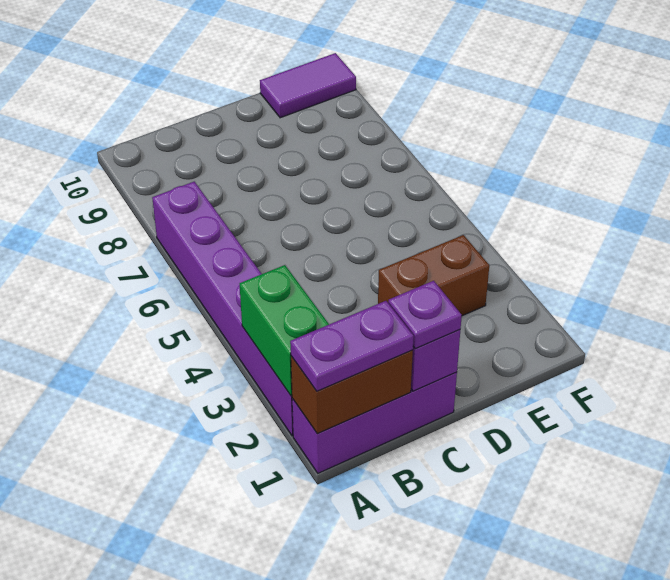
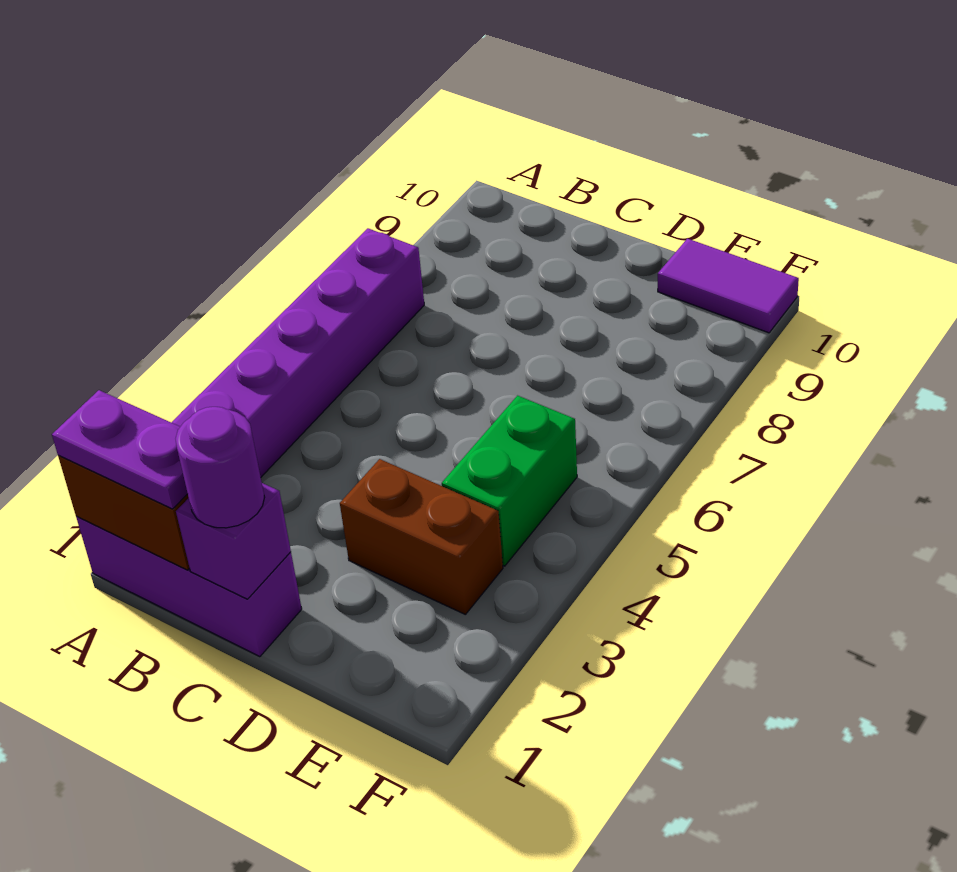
green brick A2:A3 level 2 -> green brick E4:E5 level 1
purple plate C1 level 3 -> purple round brick C1 level 3

